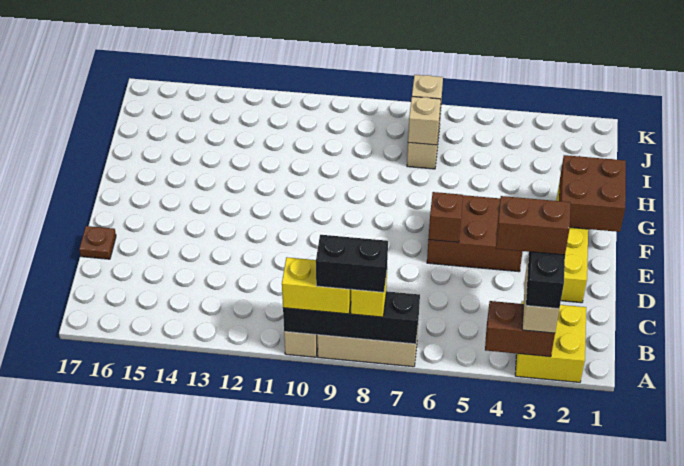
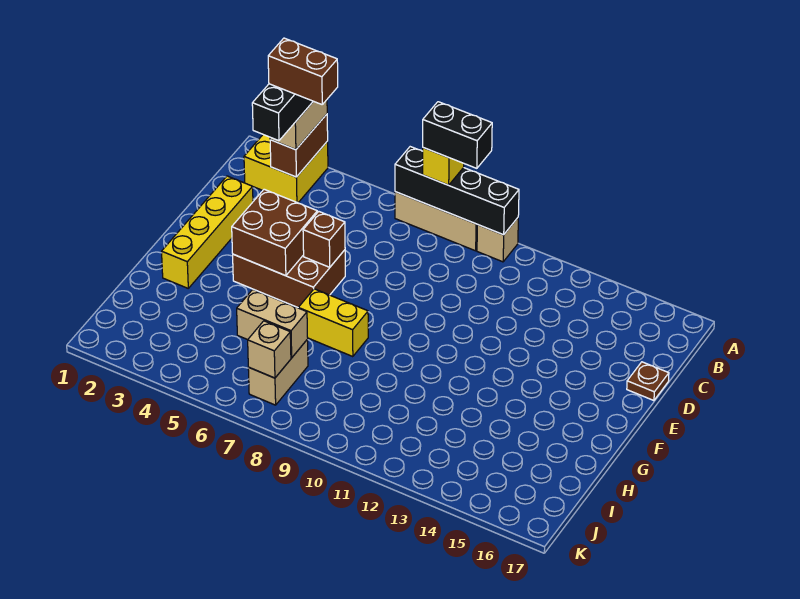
brown brick A3:A4 level 2 -> brown brick A3:B3 level 2
yellow brick A9:A10 level 3 -> yellow brick G7:G8 level 1
brown brick F1:G2 level 2 -> brown brick E4:F5 level 2
tan brick I7 level 2 -> tan brick I6:I7 level 2

